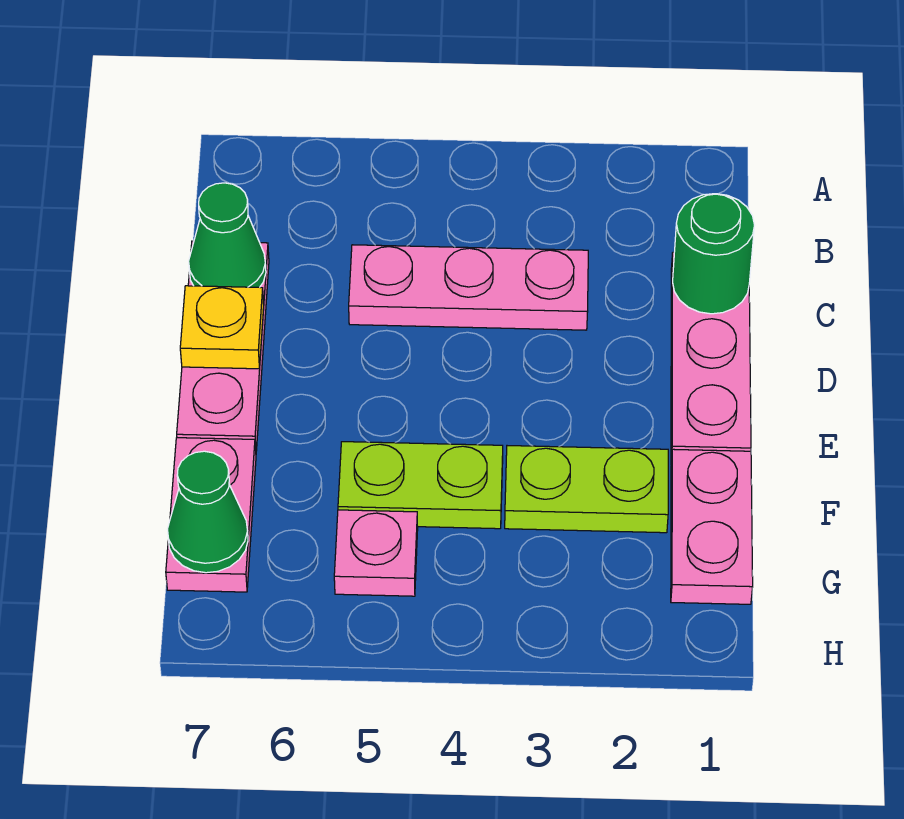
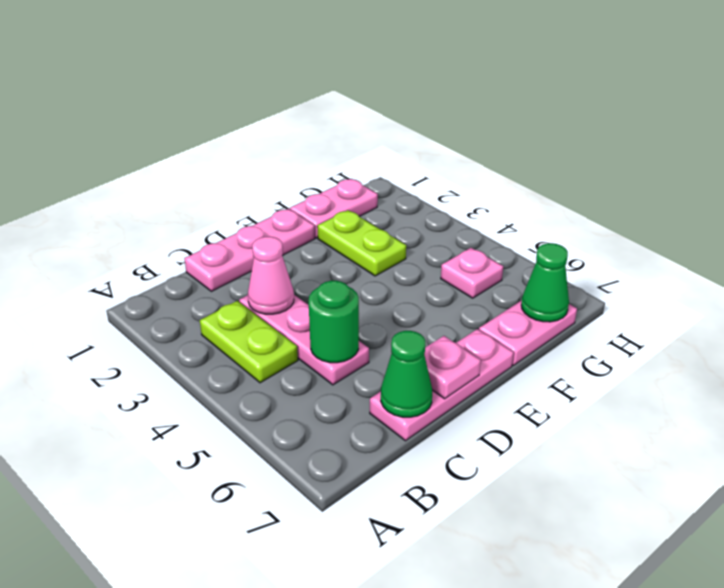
green round brick C1 level 2 -> green round brick C5 level 2
none -> pink cone C3 level 2
yellow plate D7 level 2 -> pink plate D7 level 2
lime plate F4:F5 level 1 -> lime plate B3:B4 level 1

